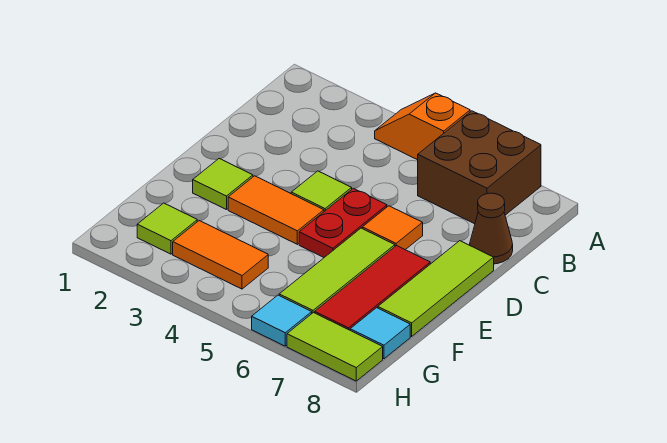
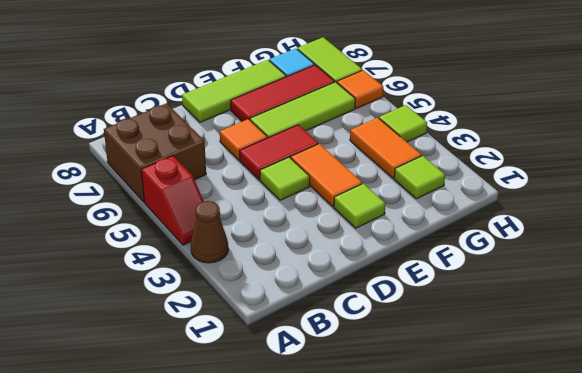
orange slope A4:A5 level 1 top 5 -> red slope A4:A5 level 1 top 5
brown cone C8 level 1 -> brown cone A3 level 1
red plate D5:E5 level 1 -> red tile D5:E5 level 1
none -> lime tile H4 level 1
cyan tile H6 level 1 -> orange tile H6 level 1

